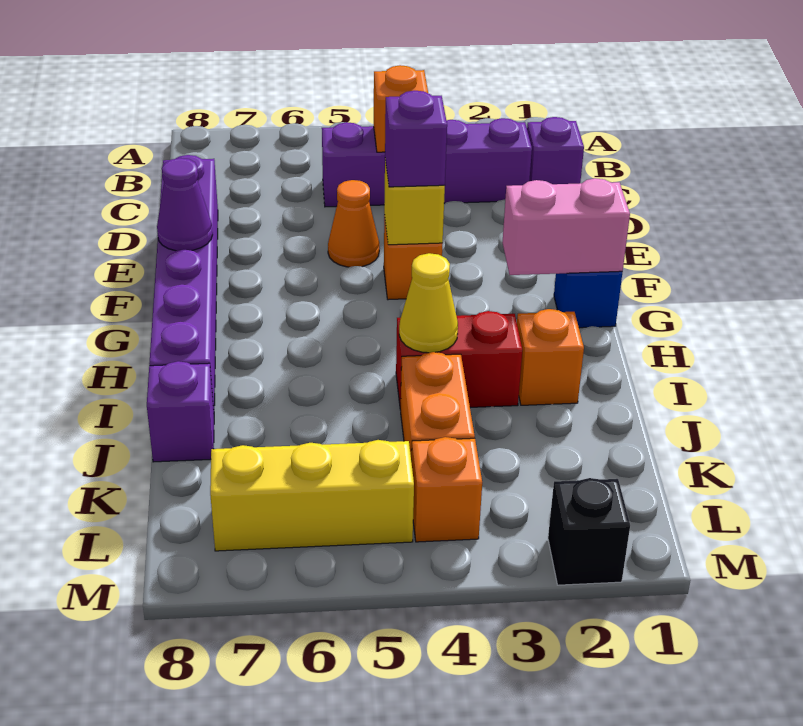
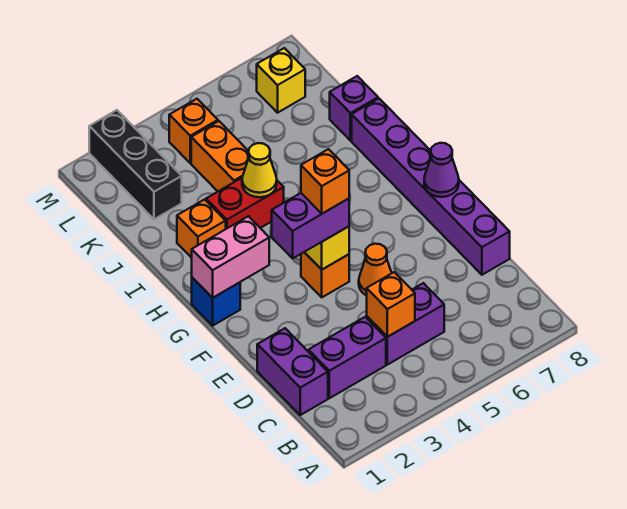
purple brick C1 level 1 -> purple brick C1:D1 level 1
purple brick F4 level 3 -> purple brick F3:F4 level 3
none -> orange brick F4 level 4
yellow brick L5:L7 level 1 -> yellow brick L7 level 1
black brick M2 level 1 -> black brick K2:M2 level 1

